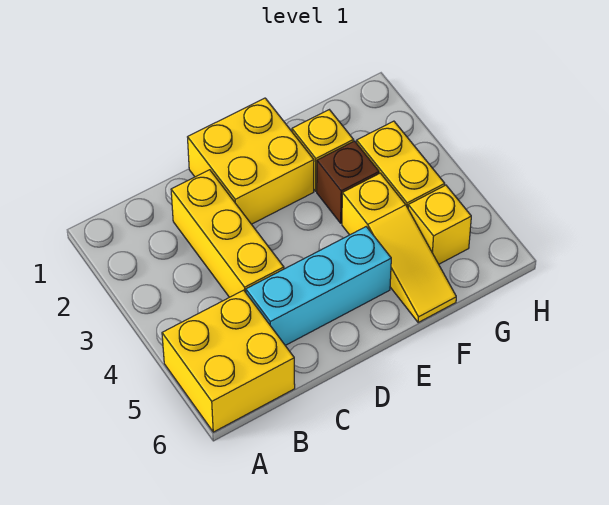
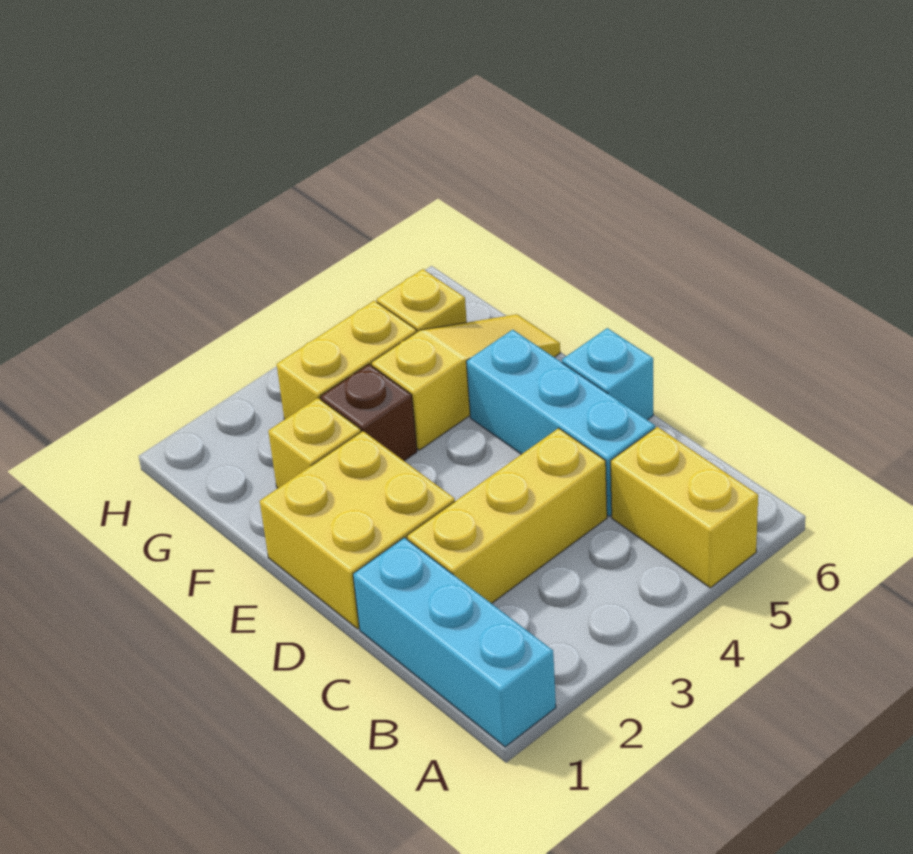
none -> cyan brick A1:C1 level 1
yellow brick A5:B6 level 1 -> yellow brick A5:B5 level 1
none -> cyan brick D6 level 1

